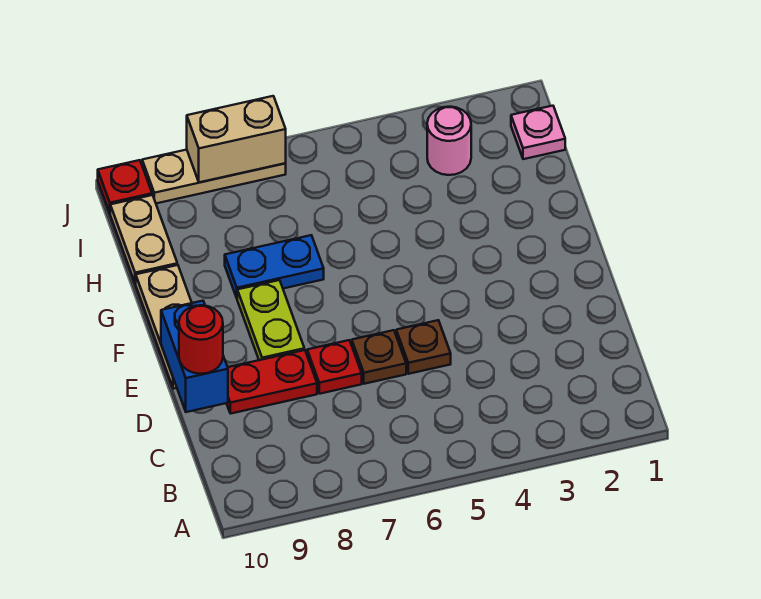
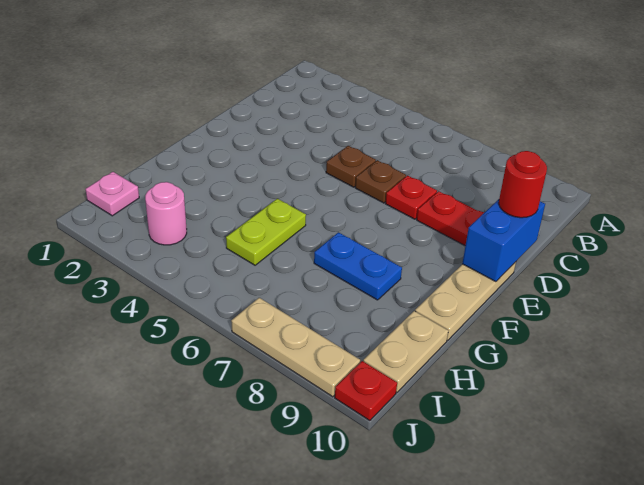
lime plate E8:F8 level 1 -> lime plate G5:H5 level 1
tan brick J7:J8 level 2 -> none

